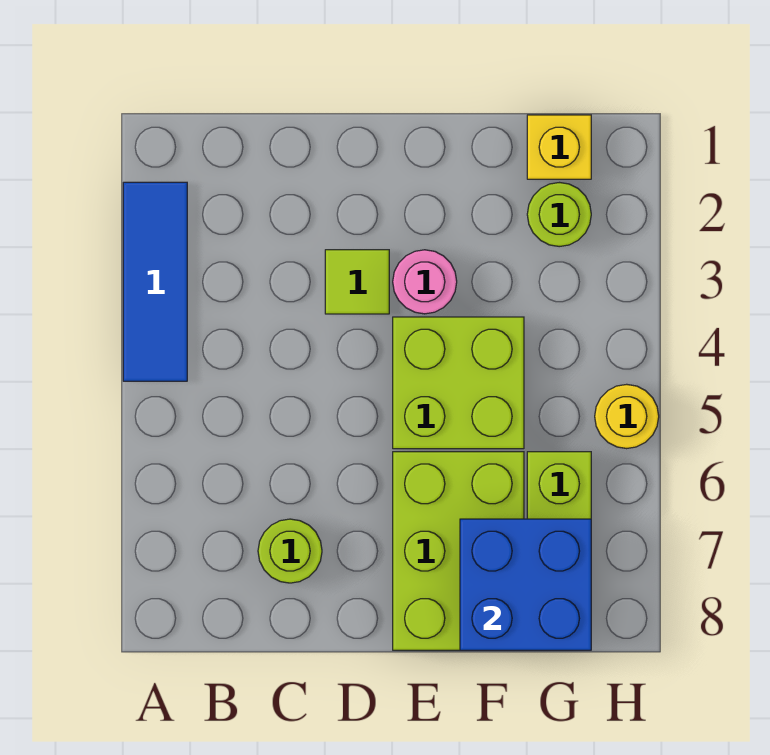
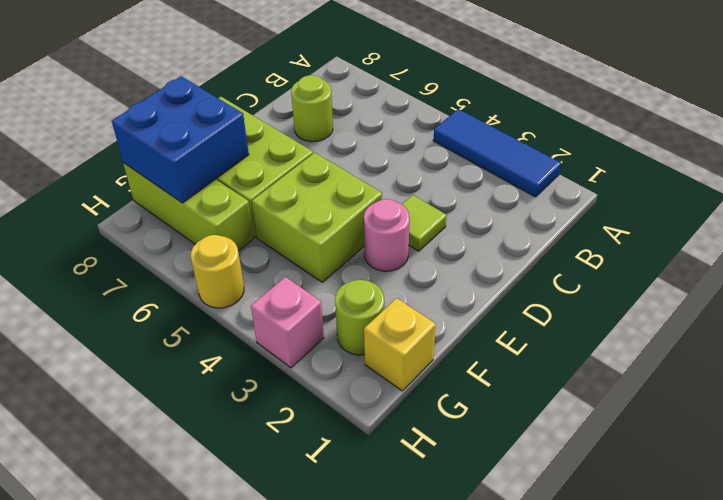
none -> pink brick H3 level 1

